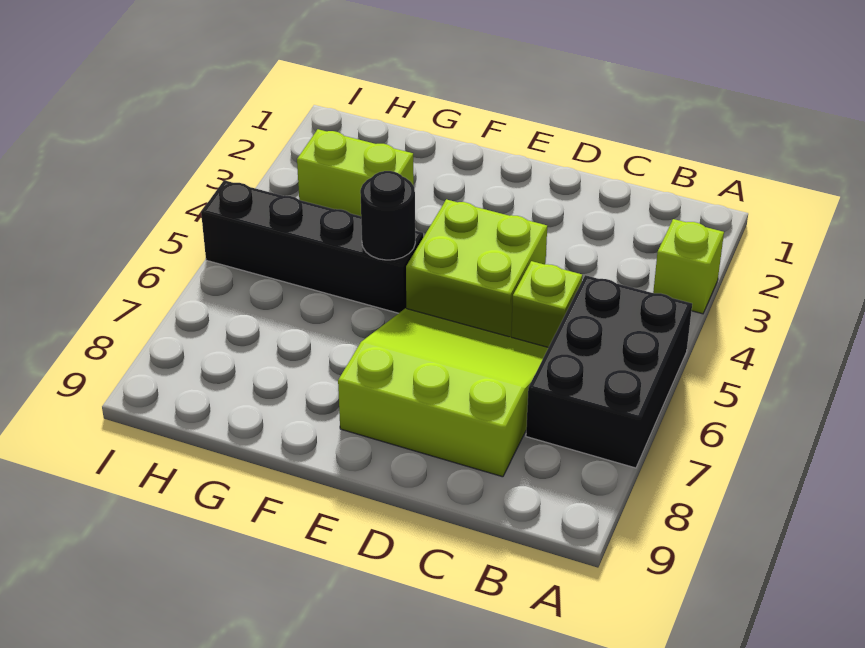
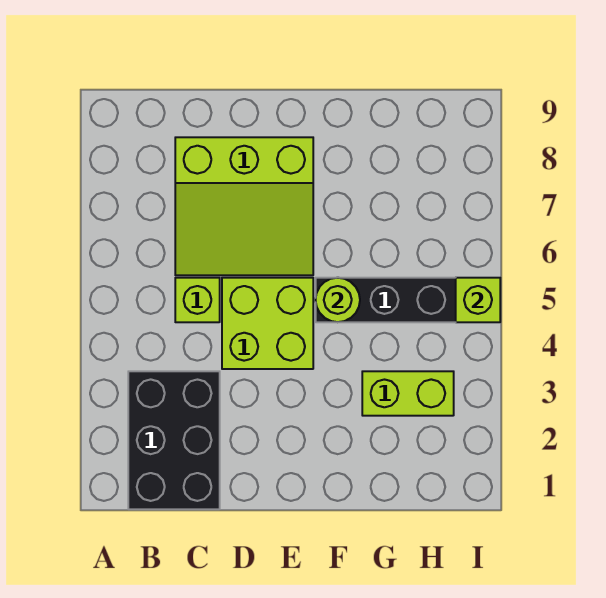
lime brick A3 level 1 -> lime brick I5 level 2
black brick A5:B7 level 1 -> black brick B1:C3 level 1
black round brick F5 level 2 -> lime round brick F5 level 2

